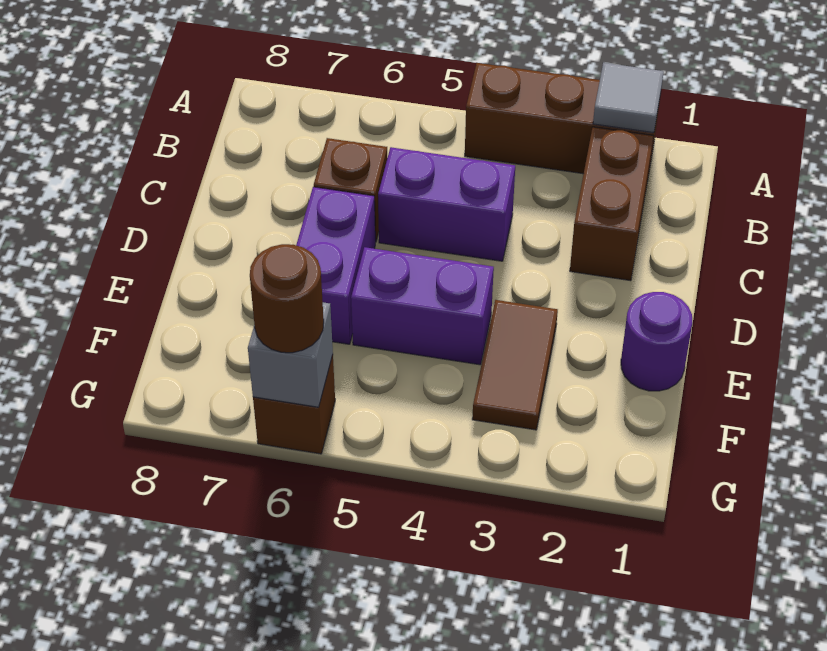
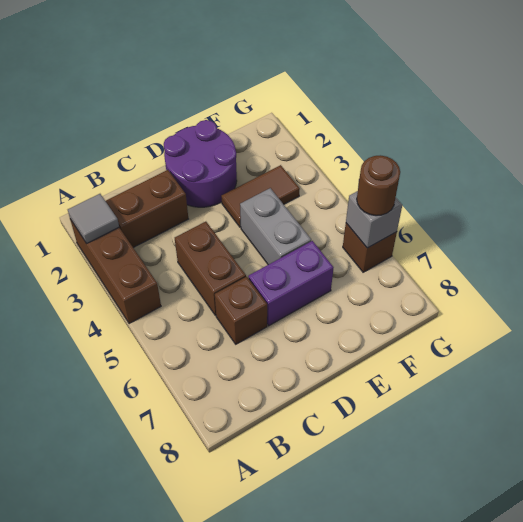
purple brick C4:C5 level 1 -> brown brick C4:C5 level 1
purple round brick E1 level 1 -> purple round brick D1:E2 level 1
purple brick E4:E5 level 1 -> grey brick E4:E5 level 1

